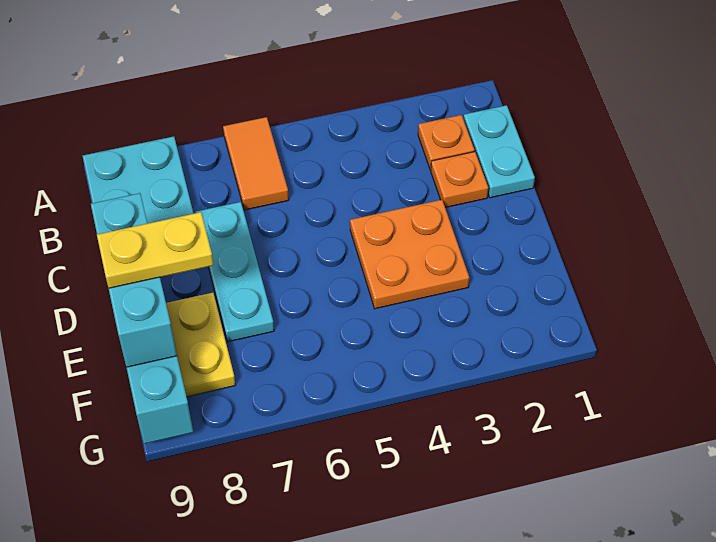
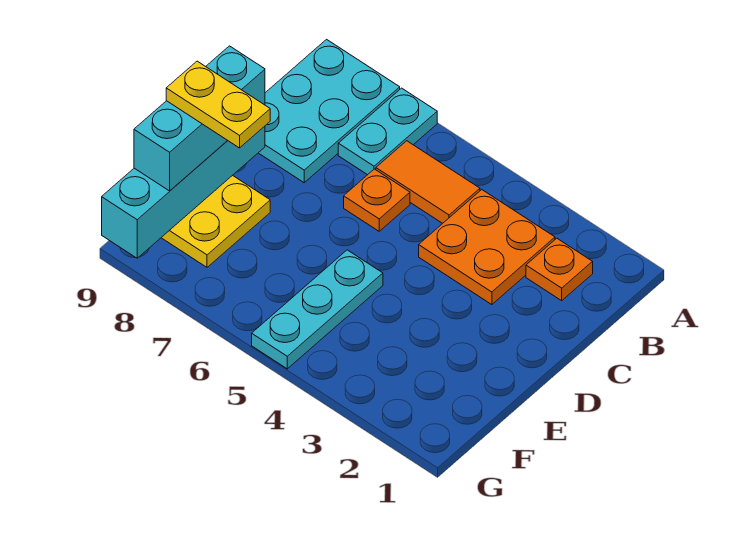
orange tile A6:B6 level 1 -> orange tile B5:B6 level 1
cyan plate B1:C1 level 1 -> cyan plate A7:B7 level 1
orange plate C2 level 1 -> orange plate C6 level 1
cyan plate C7:E7 level 1 -> cyan plate E5:G5 level 1
orange plate D3:E4 level 1 -> orange plate B3:C4 level 1

